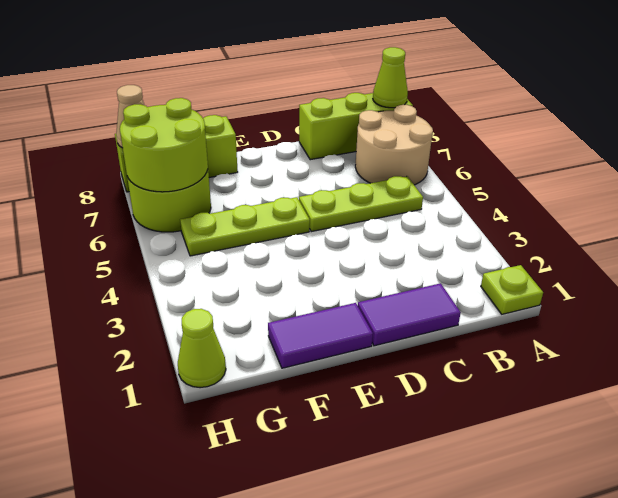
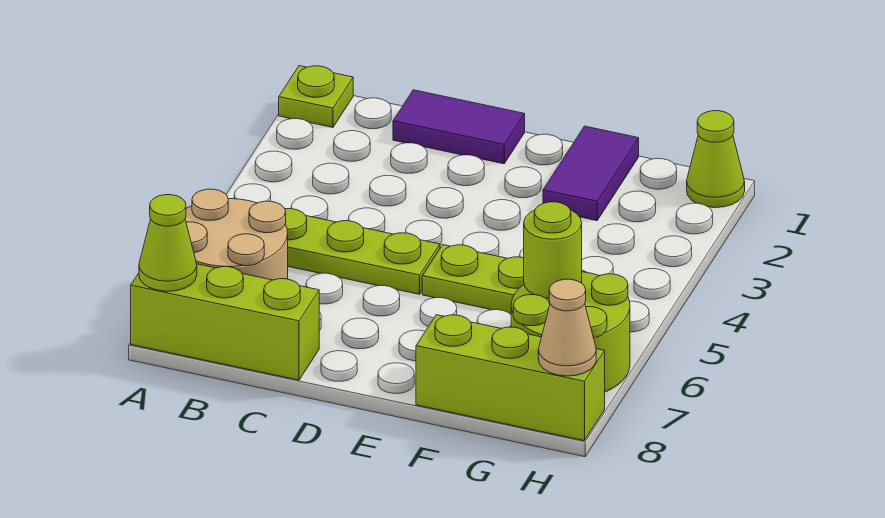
purple tile E1:F1 level 1 -> purple tile F1:F2 level 1
lime round brick G6:H7 level 2 -> lime round brick G6 level 2

